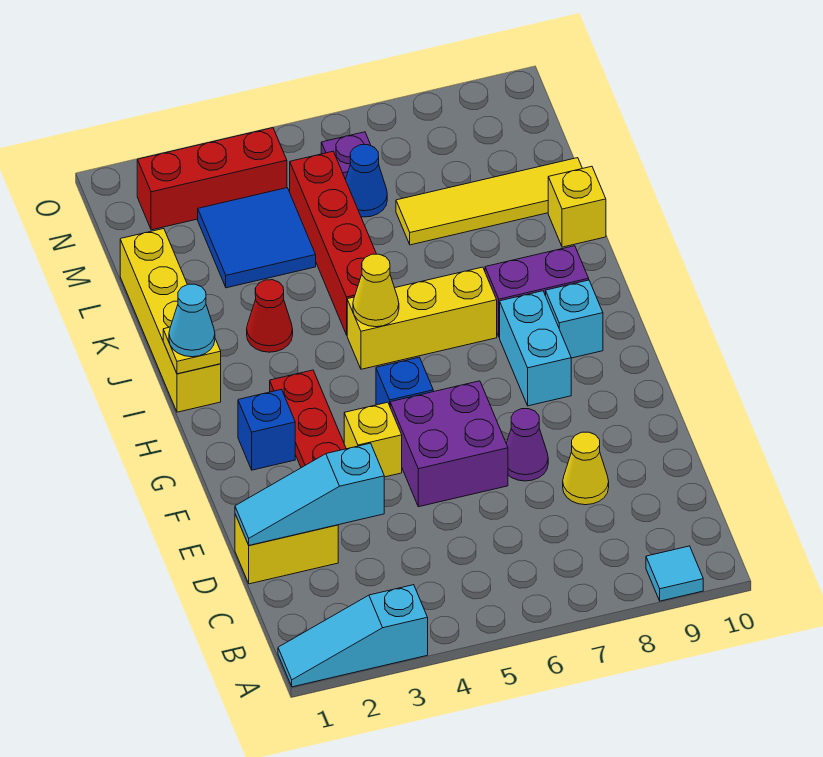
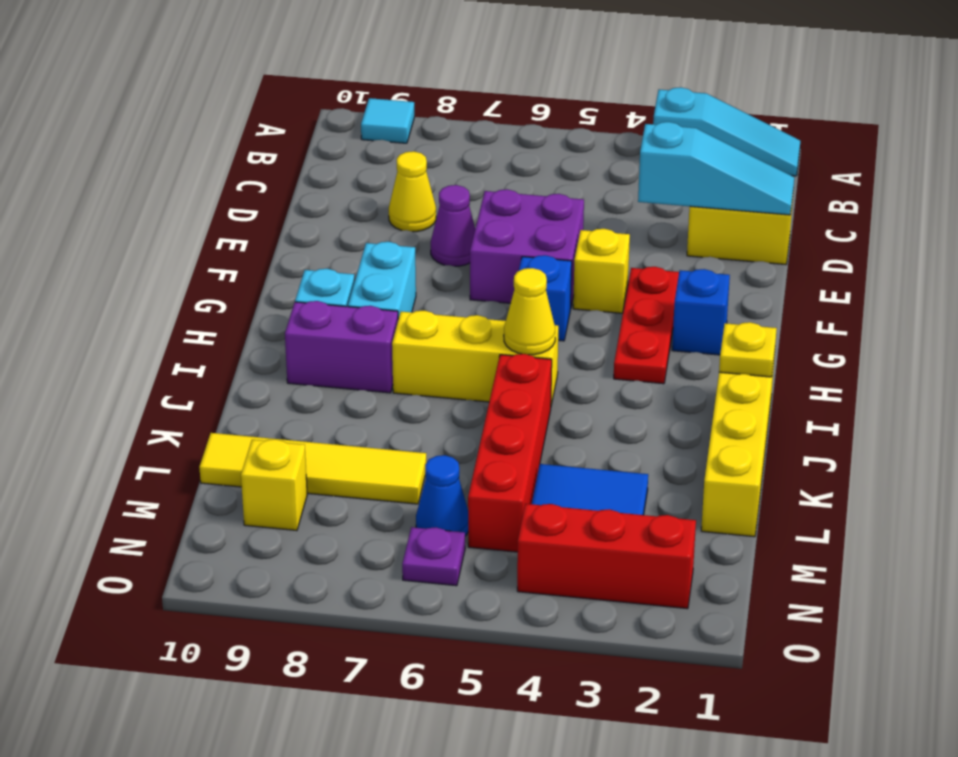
cyan cone I1 level 3 -> none
red cone J3 level 1 -> none
yellow brick K10 level 1 -> yellow brick M9 level 1

